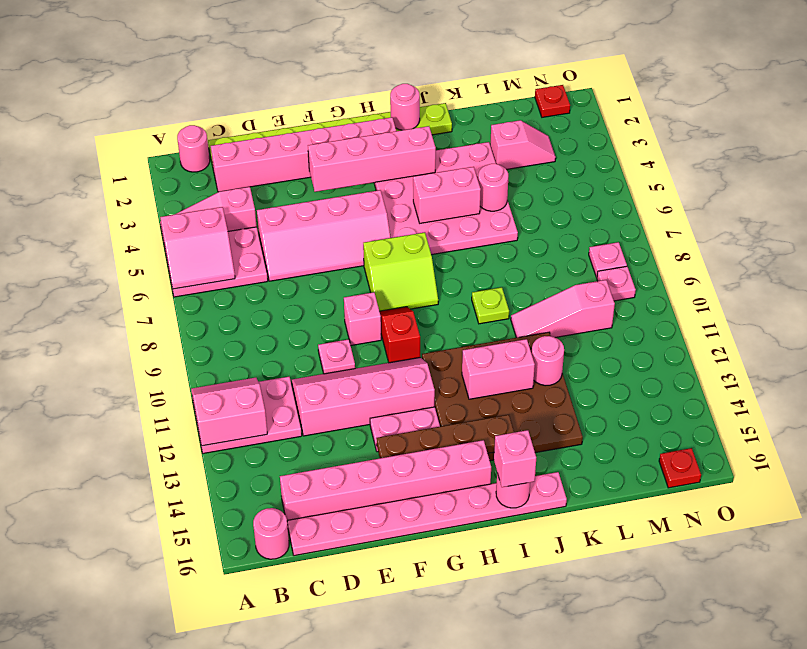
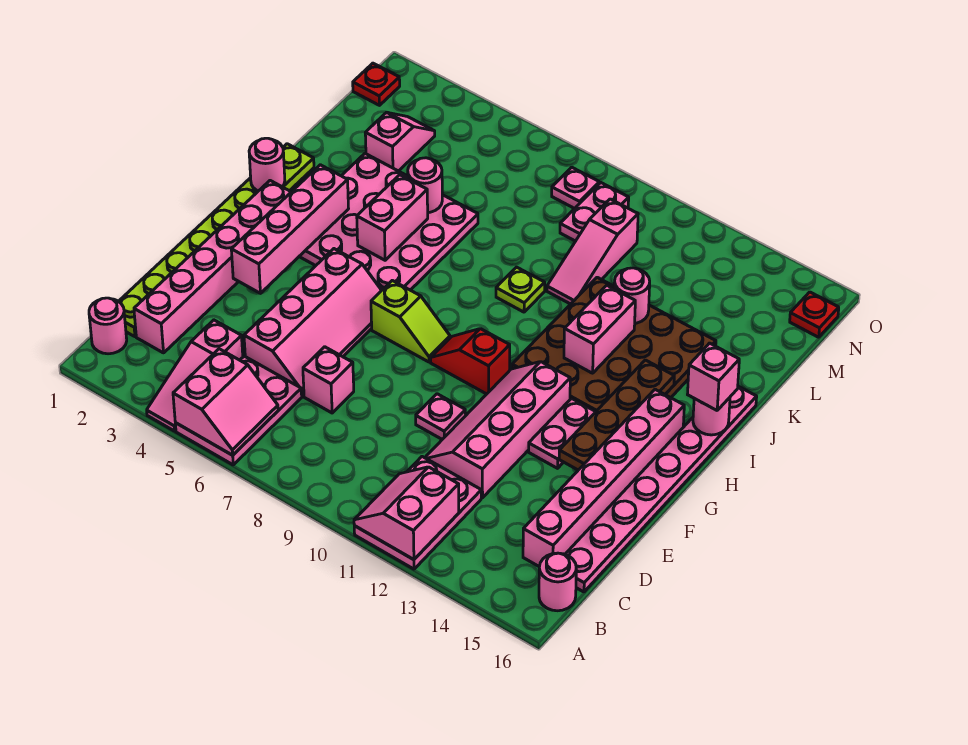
pink brick F9 level 1 -> pink brick D7 level 1
lime slope G7:H8 level 1 top 7 -> lime slope G7:G8 level 1 top 7
pink plate N9 level 1 -> pink plate M9:N9 level 1

